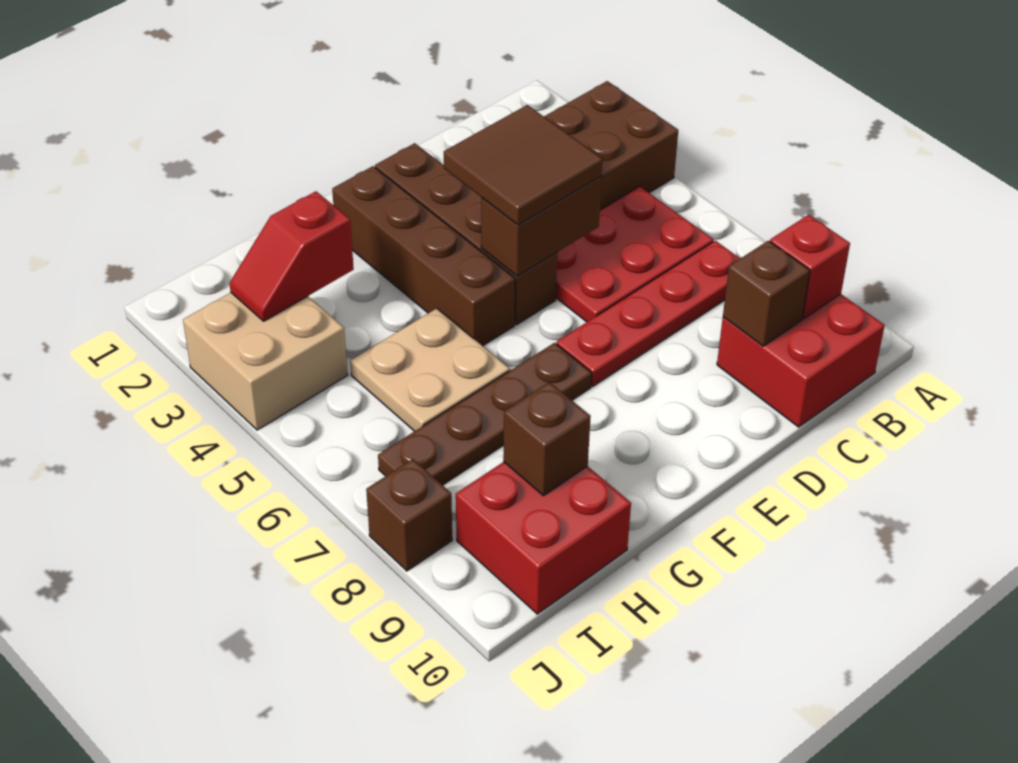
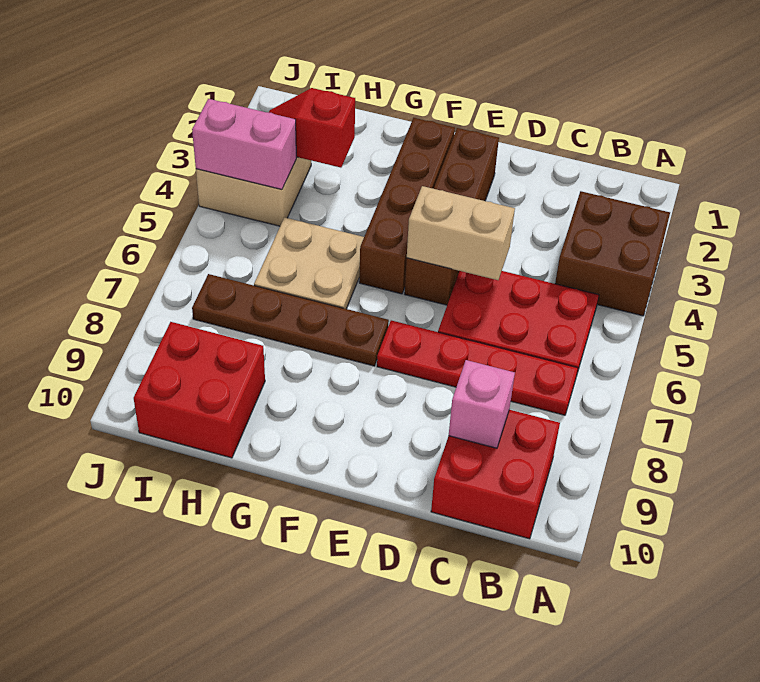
red brick B9 level 2 -> none
brown brick C9 level 2 -> pink brick C9 level 2
brown tile D4:E5 level 3 -> none
brown brick D5:E5 level 2 -> tan brick D5:E5 level 2
brown brick H9 level 2 -> none
none -> pink brick I4:J4 level 2
brown brick J8 level 1 -> none

